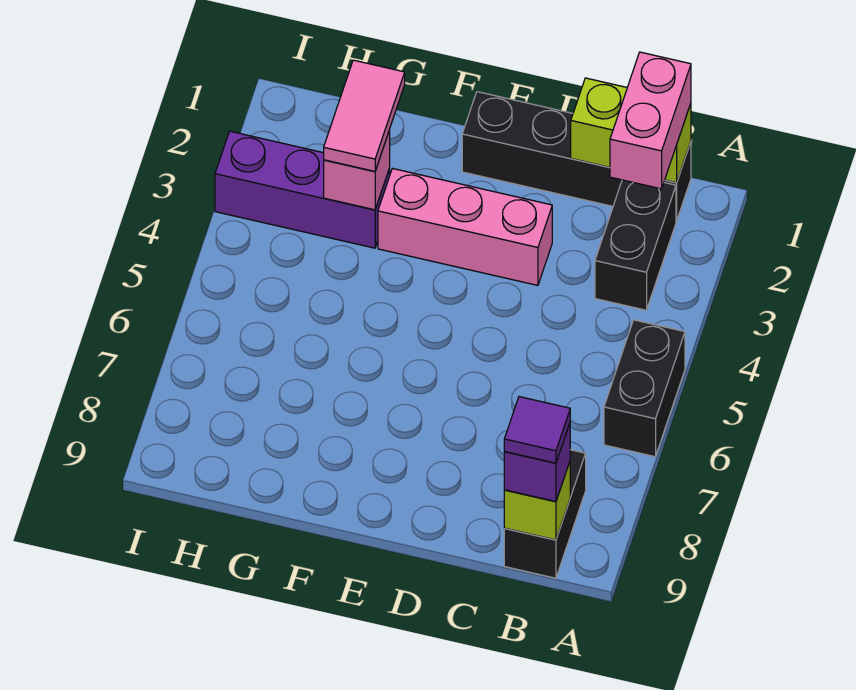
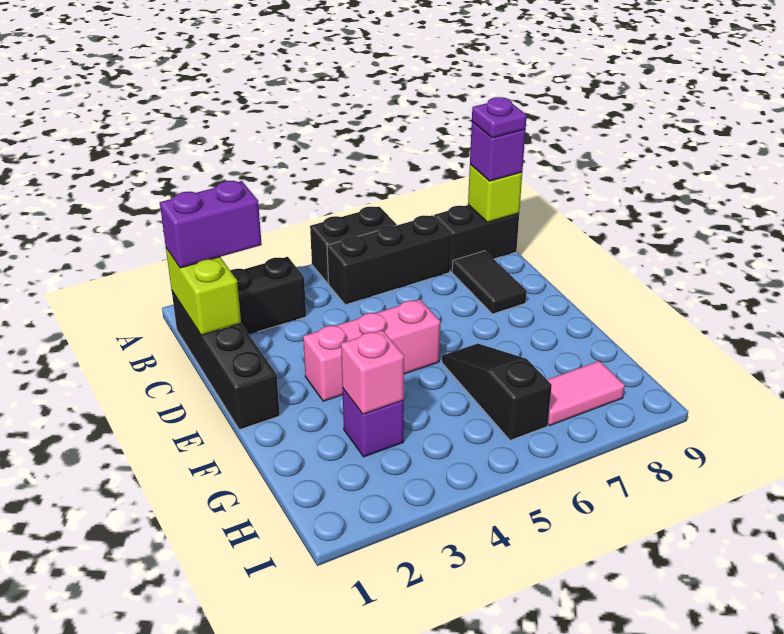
pink brick B1:B2 level 3 -> purple brick B1:B2 level 3
none -> black brick B5:B7 level 1
purple tile B9 level 4 -> purple plate B9 level 4
none -> black tile C8:D8 level 1
pink brick D3:F3 level 1 -> pink brick E3:E5 level 1
none -> black slope F6:H6 level 1 top H
pink tile G2:G3 level 3 -> pink tile H7:H8 level 1
purple brick G3:I3 level 1 -> purple brick G3 level 1

